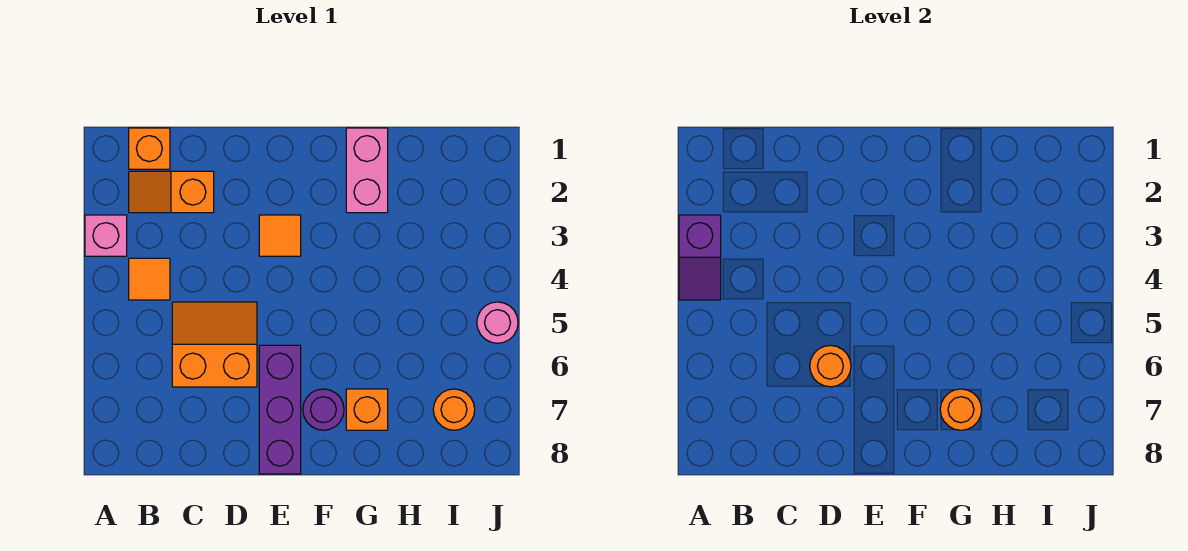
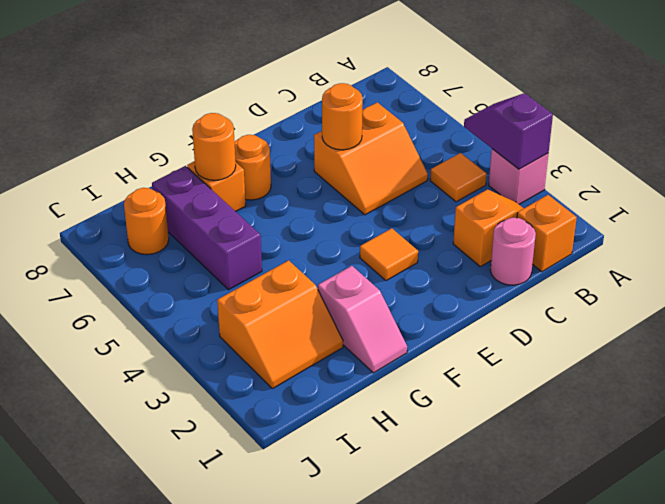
purple brick E6:E8 level 1 -> purple brick H5:H7 level 1
purple round brick F7 level 1 -> orange round brick F7 level 1
pink brick G1:G2 level 1 -> pink slope G1:G2 level 1 top 2
none -> orange slope H2:I3 level 1 top 3
pink round brick J5 level 1 -> pink round brick C1 level 1

